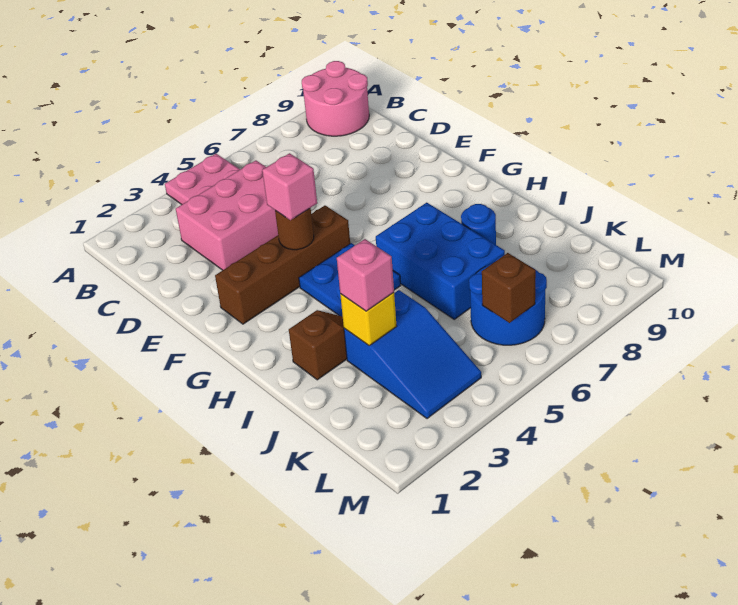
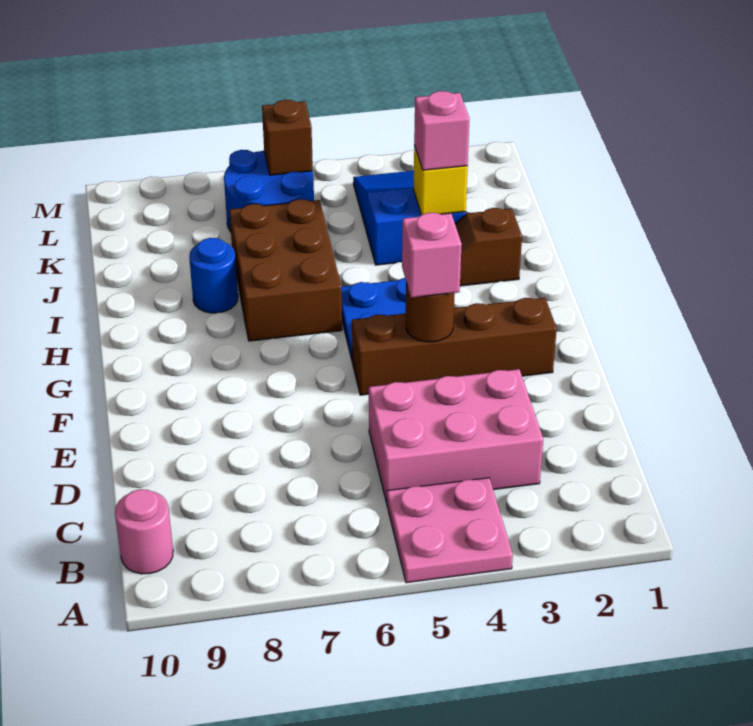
pink round brick A9:B10 level 1 -> pink round brick B10 level 1
blue brick H6:J7 level 1 -> brown brick H6:J7 level 1

